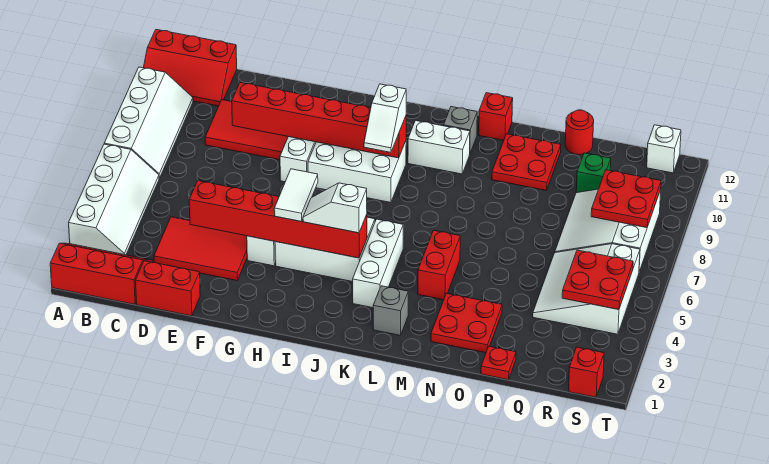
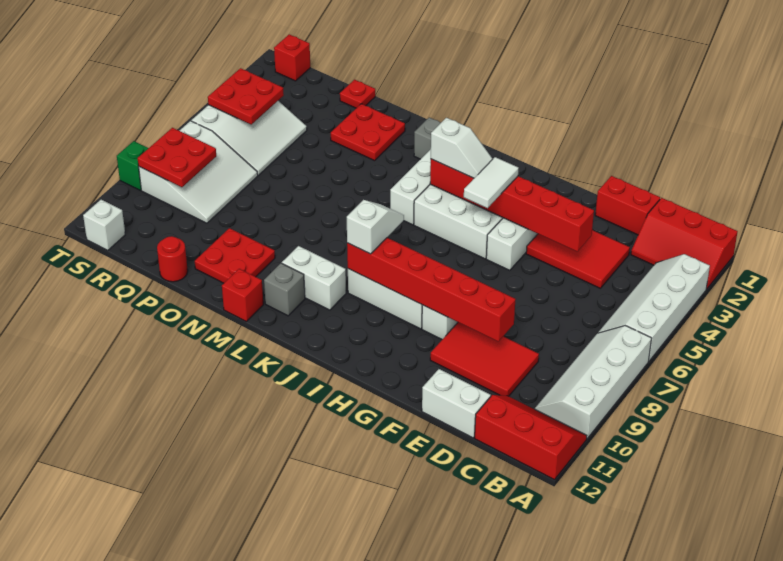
none -> white brick D12:E12 level 1
red brick M4:M5 level 1 -> none
green brick Q10 level 1 -> green brick T9 level 1

